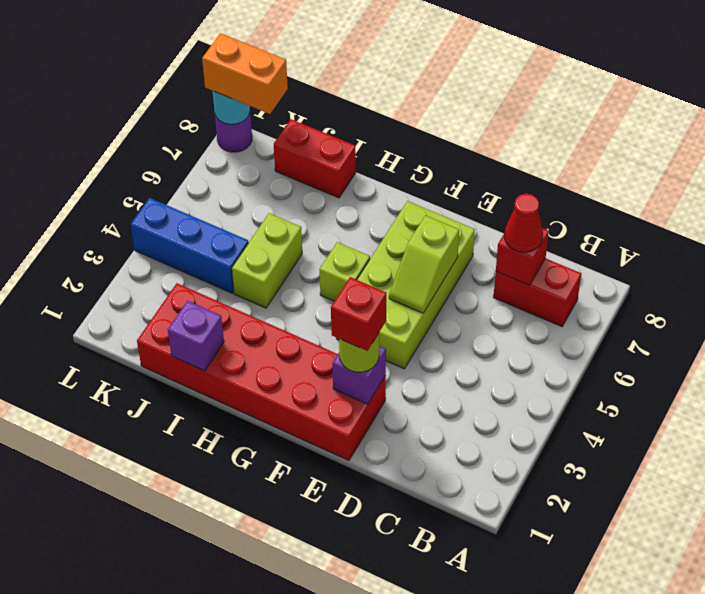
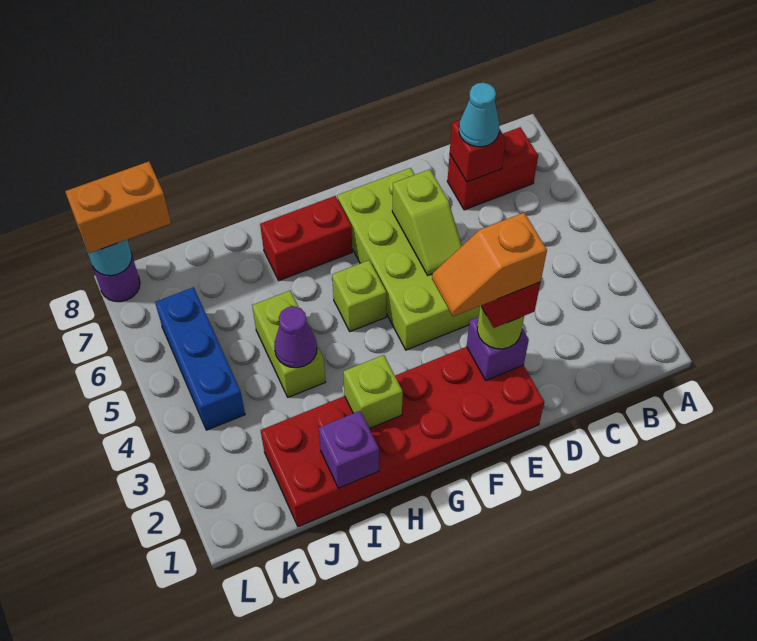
red cone C7 level 3 -> cyan cone C7 level 3
none -> orange slope E2:F2 level 5 top E
none -> lime brick H2 level 2
none -> purple cone I4 level 2
red brick I8:J8 level 1 -> red brick G7:H7 level 1
blue brick J4:L4 level 1 -> blue brick K4:K6 level 1

